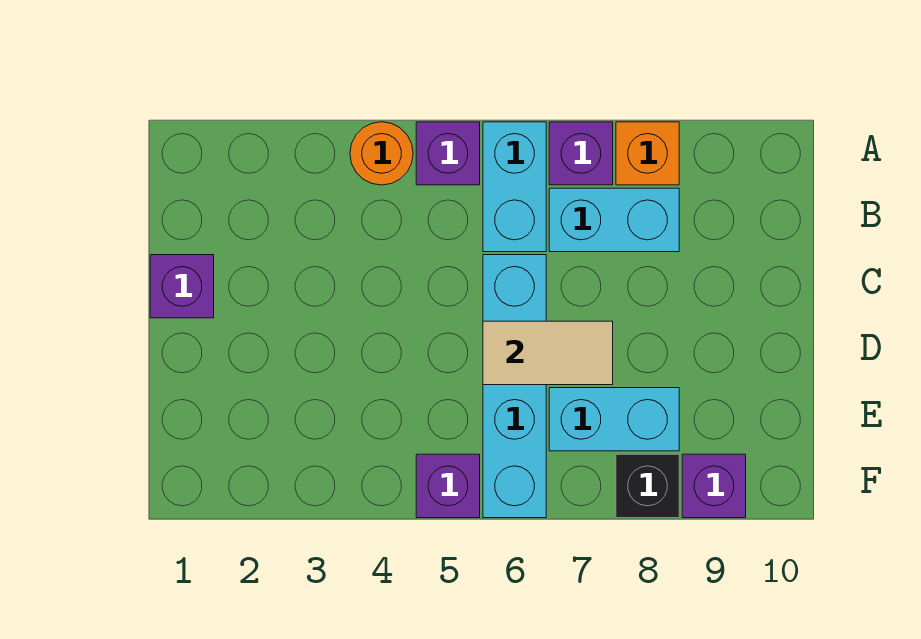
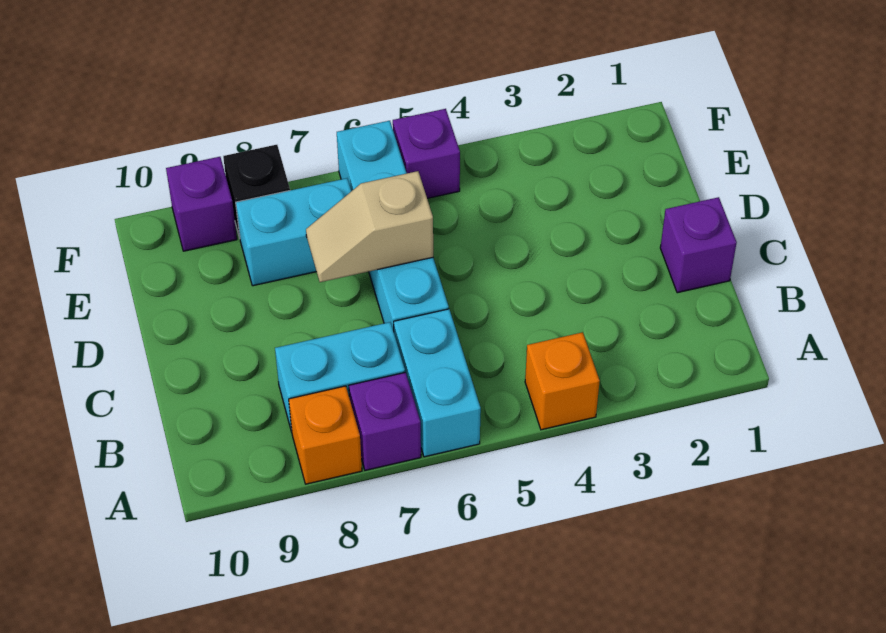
orange round brick A4 level 1 -> orange brick A4 level 1
purple brick A5 level 1 -> none
tan tile D6:D7 level 2 -> tan slope D6:D7 level 2 top 6

